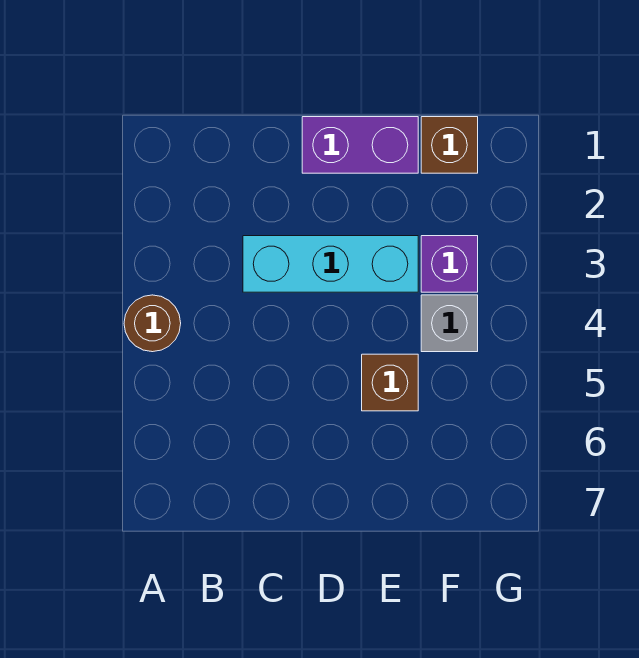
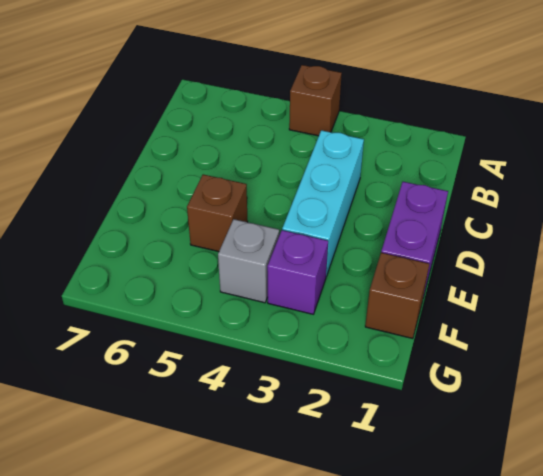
brown round brick A4 level 1 -> brown brick A4 level 1

